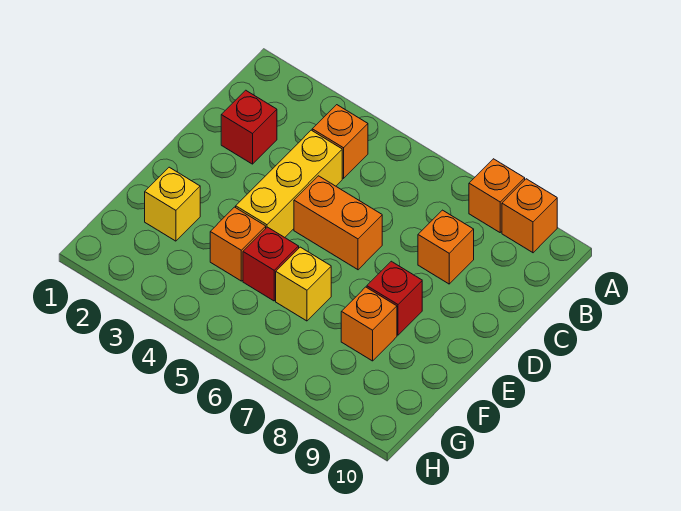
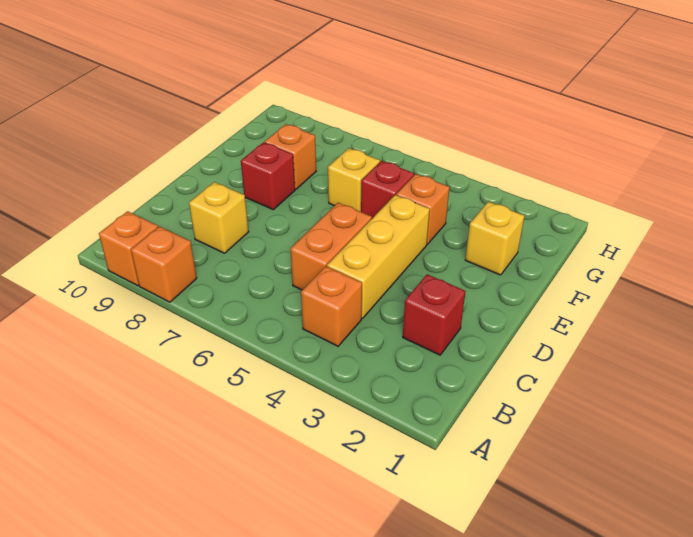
orange brick C8 level 1 -> yellow brick C8 level 1
orange brick D5:D6 level 1 -> orange brick C5:D5 level 1

